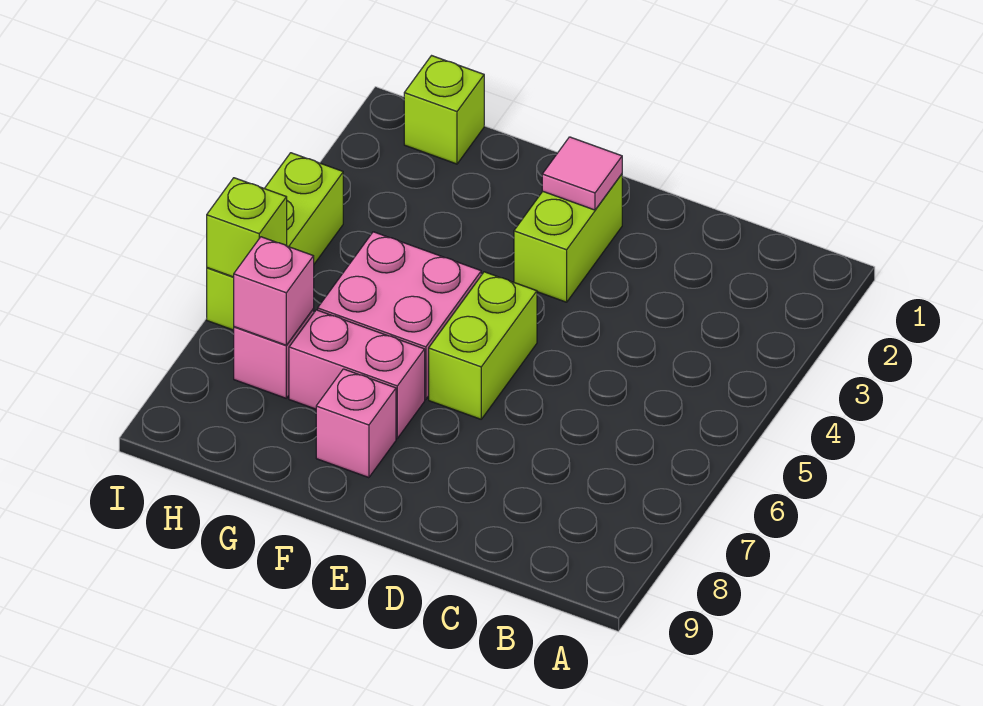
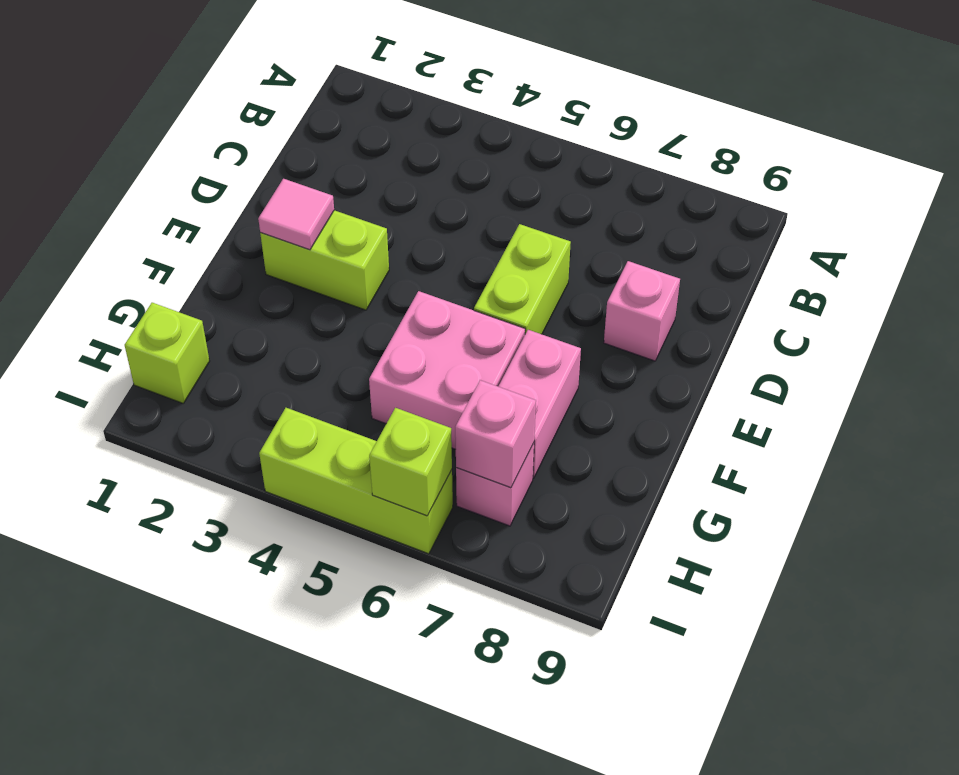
lime brick E5:E6 level 1 -> lime brick D6:E6 level 1
pink brick F8 level 1 -> pink brick D8 level 1

